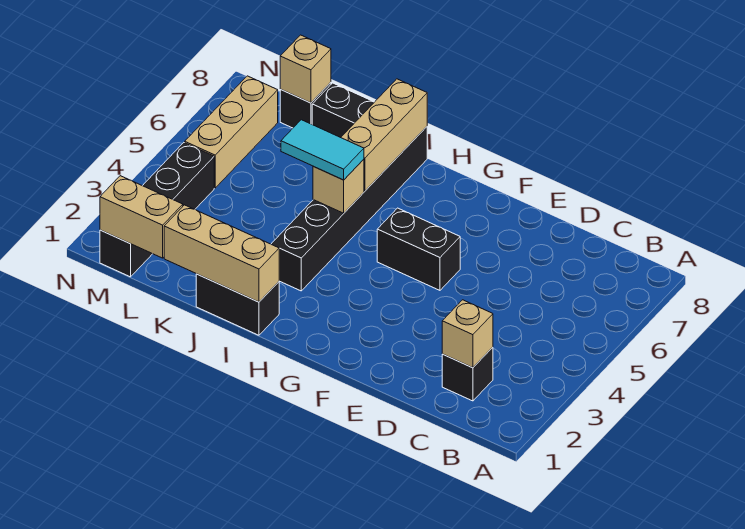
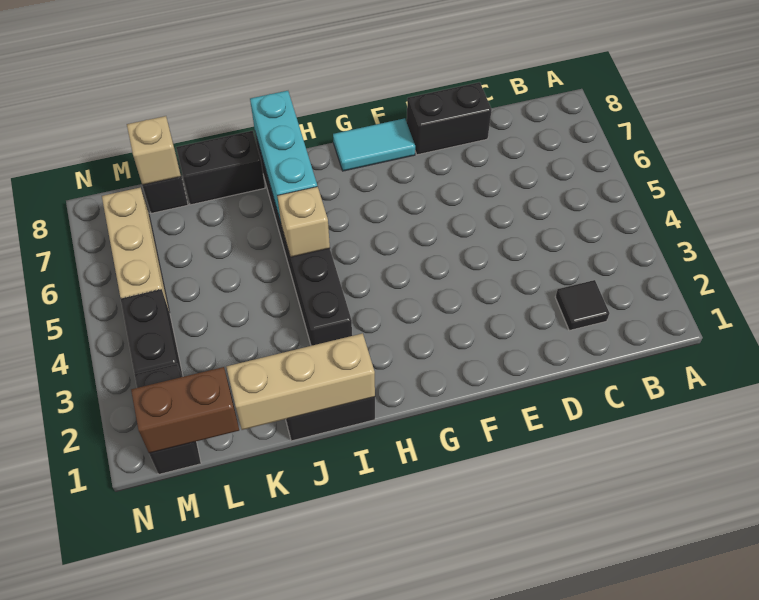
black brick C2 level 1 -> black tile C2 level 1
tan brick C2 level 2 -> none
black brick F5:G5 level 1 -> black brick D8:E8 level 1
cyan tile I5:J5 level 3 -> cyan tile F8:G8 level 1
tan brick I6:I8 level 2 -> cyan brick I6:I8 level 2
tan brick L1:M1 level 2 -> brown brick L1:M1 level 2

